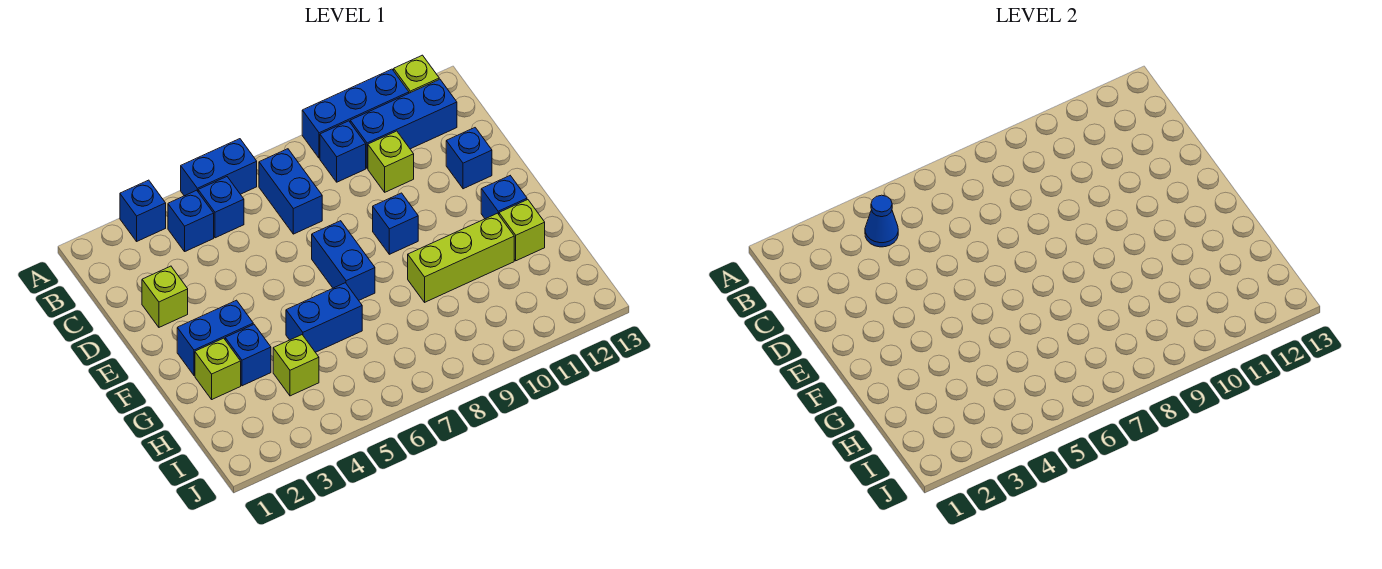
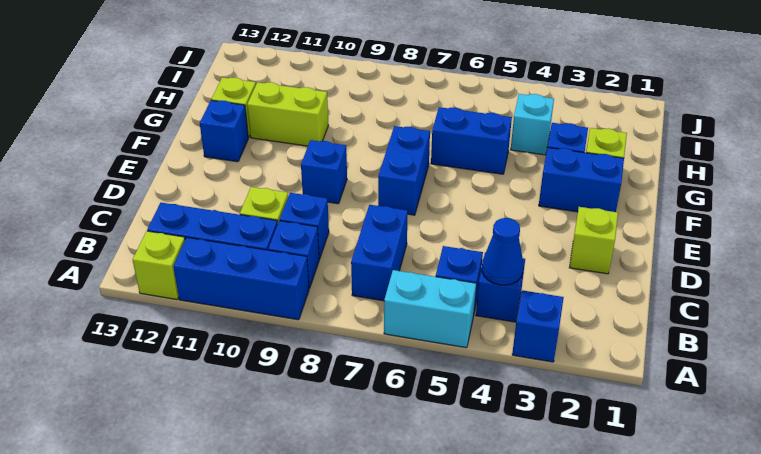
blue brick A5:A6 level 1 -> cyan brick A5:A6 level 1
blue brick D12 level 1 -> blue brick C9 level 1
lime brick G9:G11 level 1 -> lime brick G10:G11 level 1
lime brick H4 level 1 -> cyan brick H4 level 1

